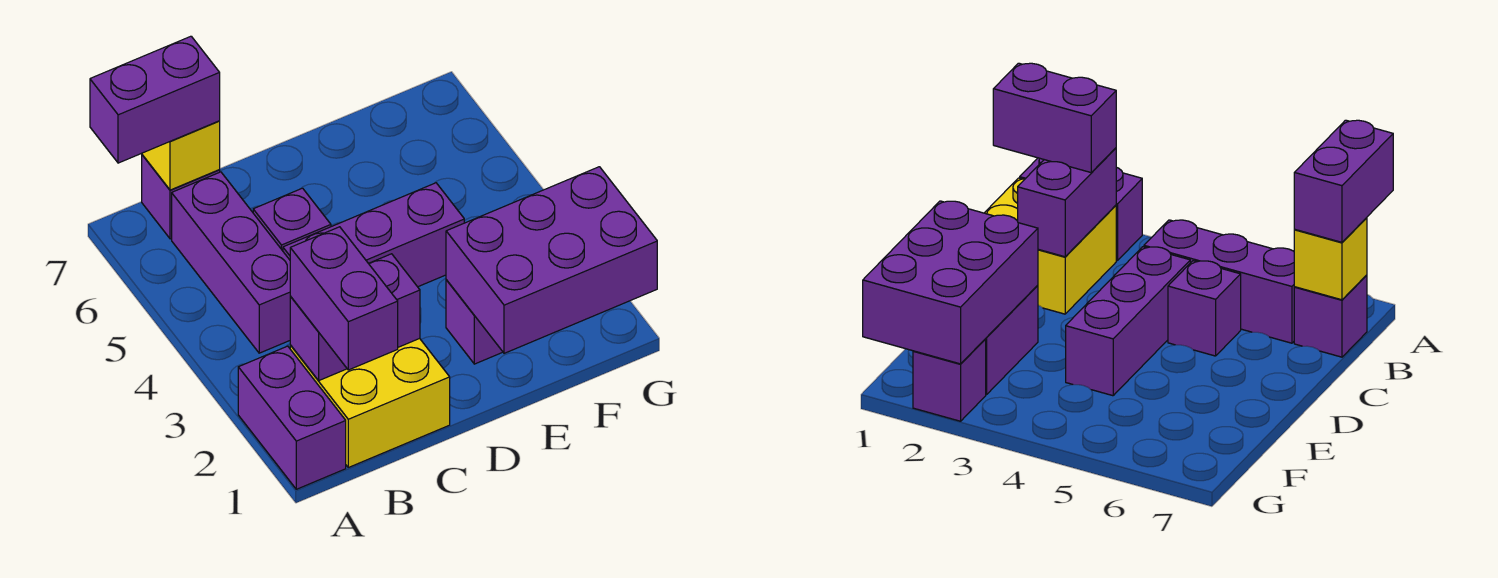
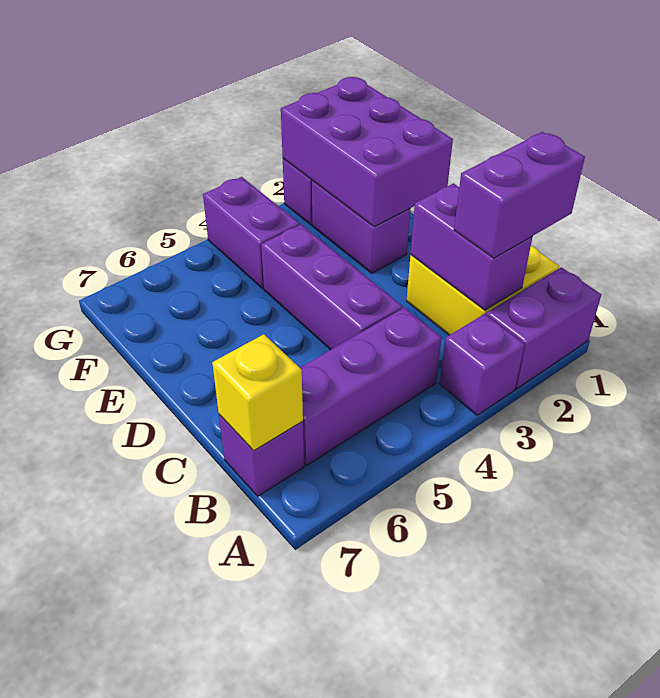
purple brick A7:B7 level 3 -> purple brick F4:G4 level 1
purple brick C5 level 1 -> purple brick A3 level 1

